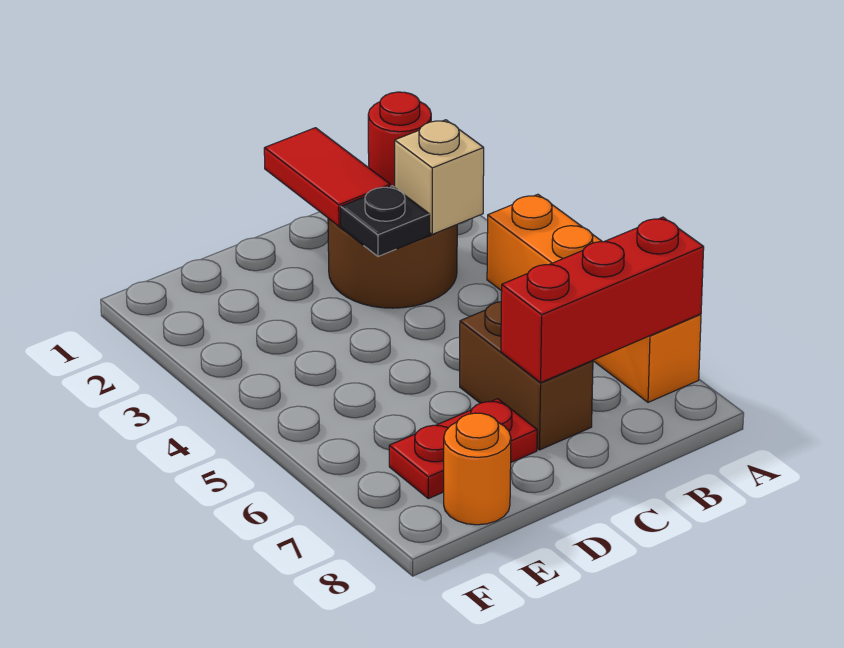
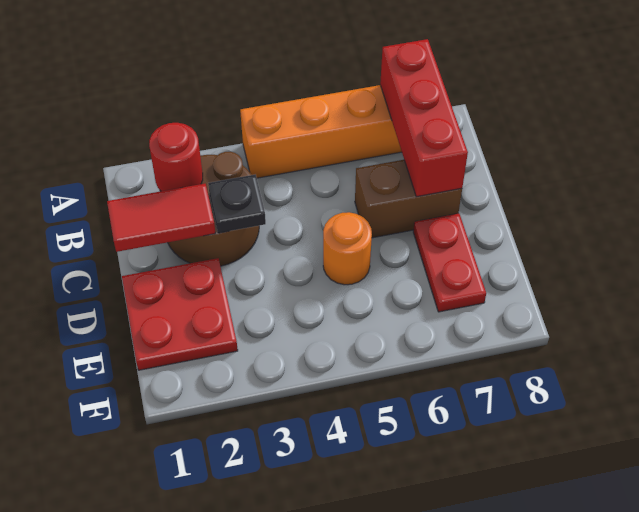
tan brick B3 level 2 -> none
none -> red plate D1:E2 level 1
orange round brick E8 level 1 -> orange round brick D5 level 1

